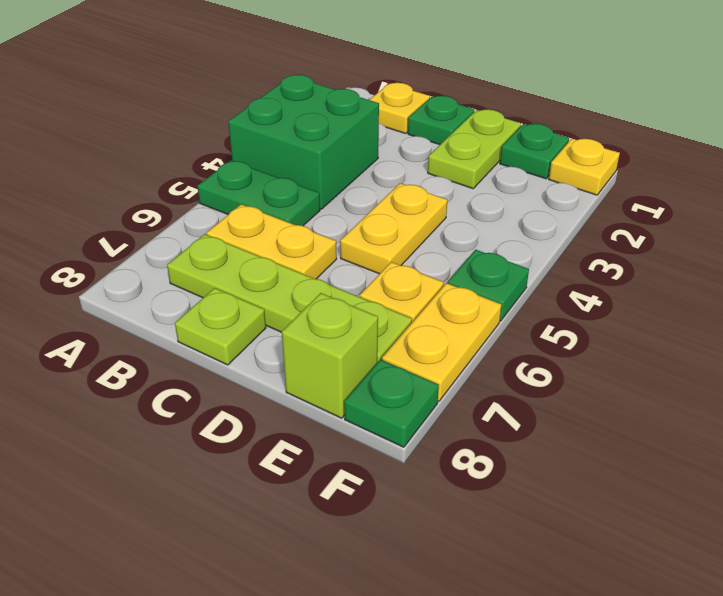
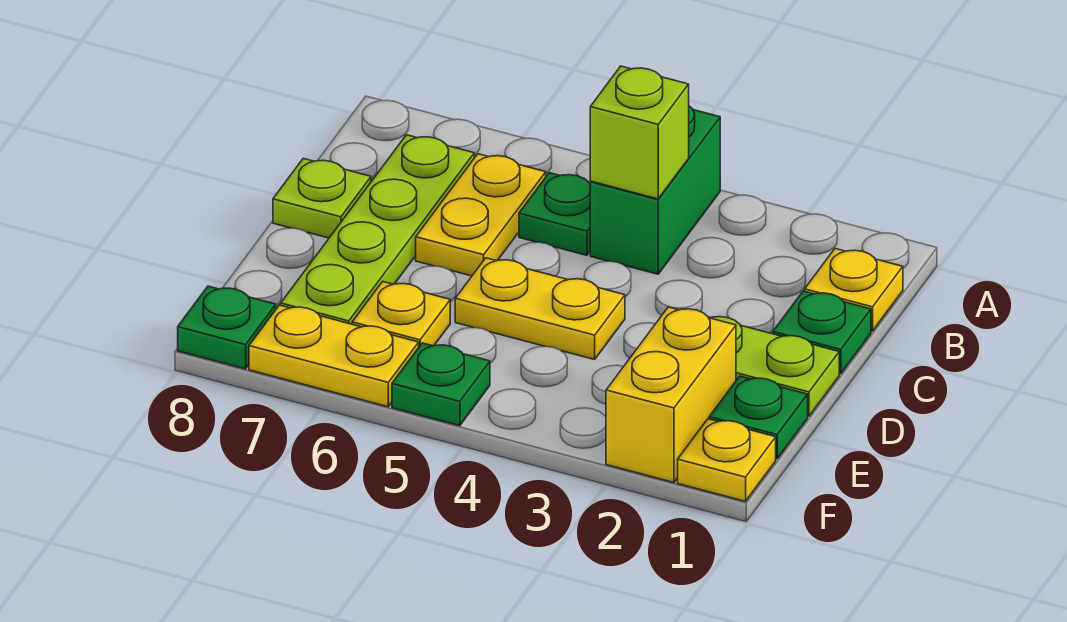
green brick A3:B4 level 1 -> green brick A4:B4 level 1
green plate A5:B5 level 1 -> green plate B5 level 1
none -> yellow brick E2:F2 level 1
lime brick E8 level 1 -> lime brick B4 level 2

